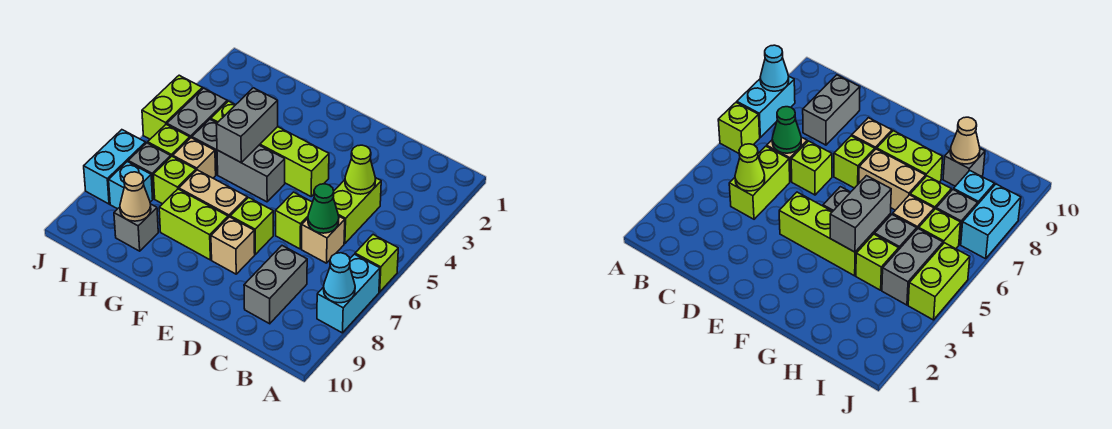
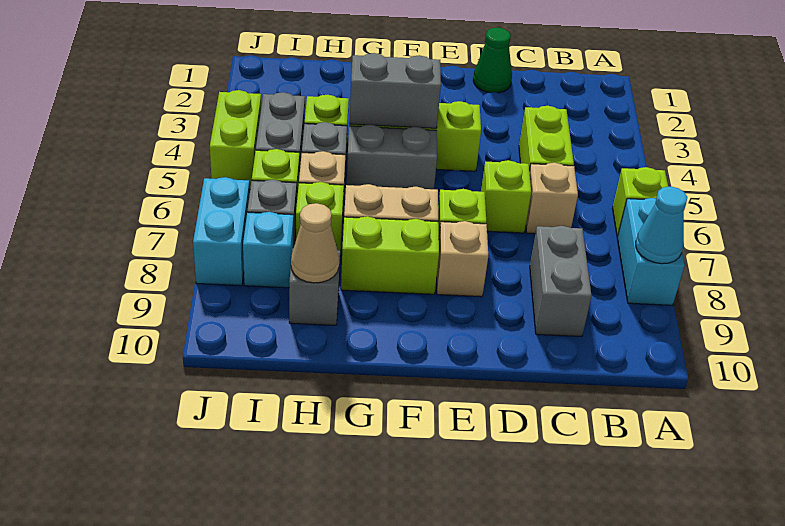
lime cone C4 level 2 -> none
green cone C6 level 2 -> green cone D1 level 1
grey brick G4:G5 level 2 -> grey brick F4:G4 level 2

